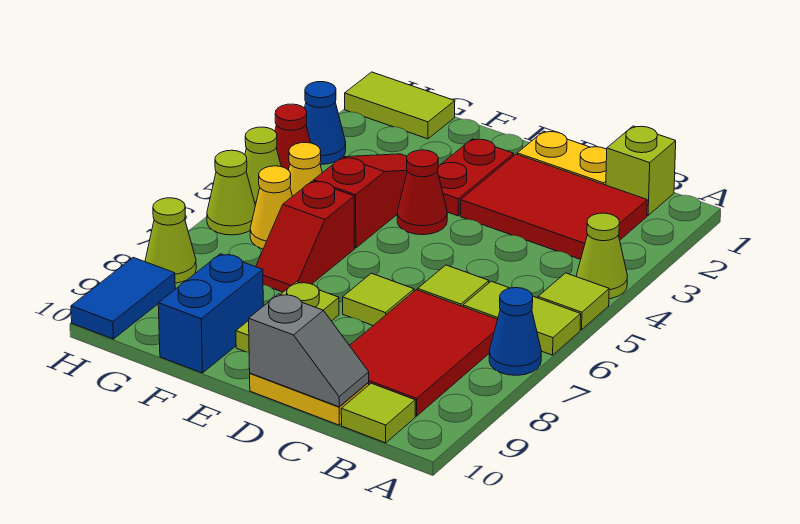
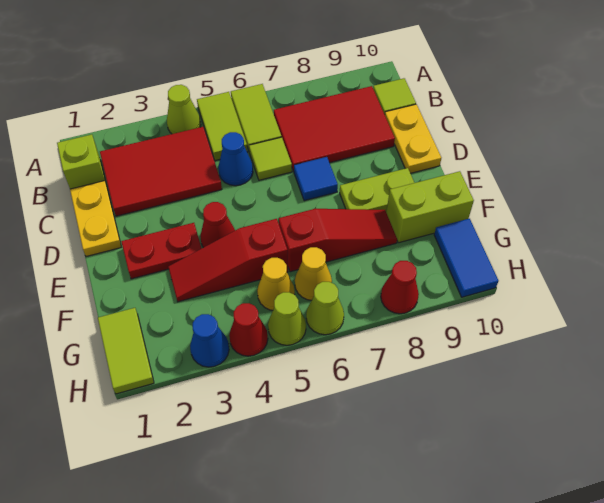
lime tile A5 level 1 -> lime tile A5:B5 level 1
blue cone A7 level 1 -> blue cone C5 level 1
red tile B2:D3 level 1 -> red tile B2:C4 level 1
grey slope C10:D10 level 2 top D -> none
lime tile D7 level 1 -> blue tile D7 level 1
red slope F6:F7 level 1 top 6 -> red slope F6:F8 level 1 top 6
blue brick F9:F10 level 1 -> lime brick F9:F10 level 1
lime cone H8 level 1 -> red cone H8 level 1
blue tile H9:H10 level 1 -> blue tile G10:H10 level 1

